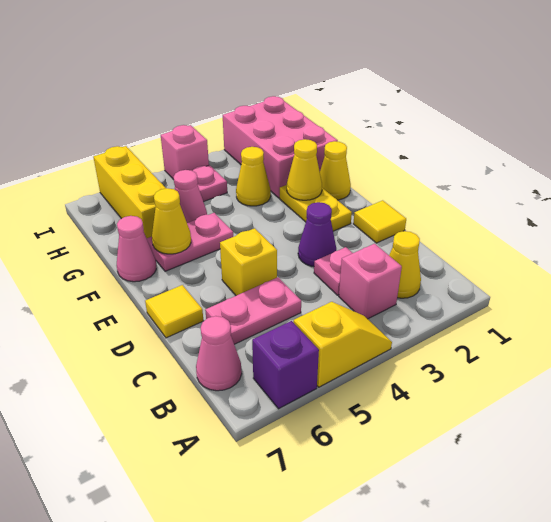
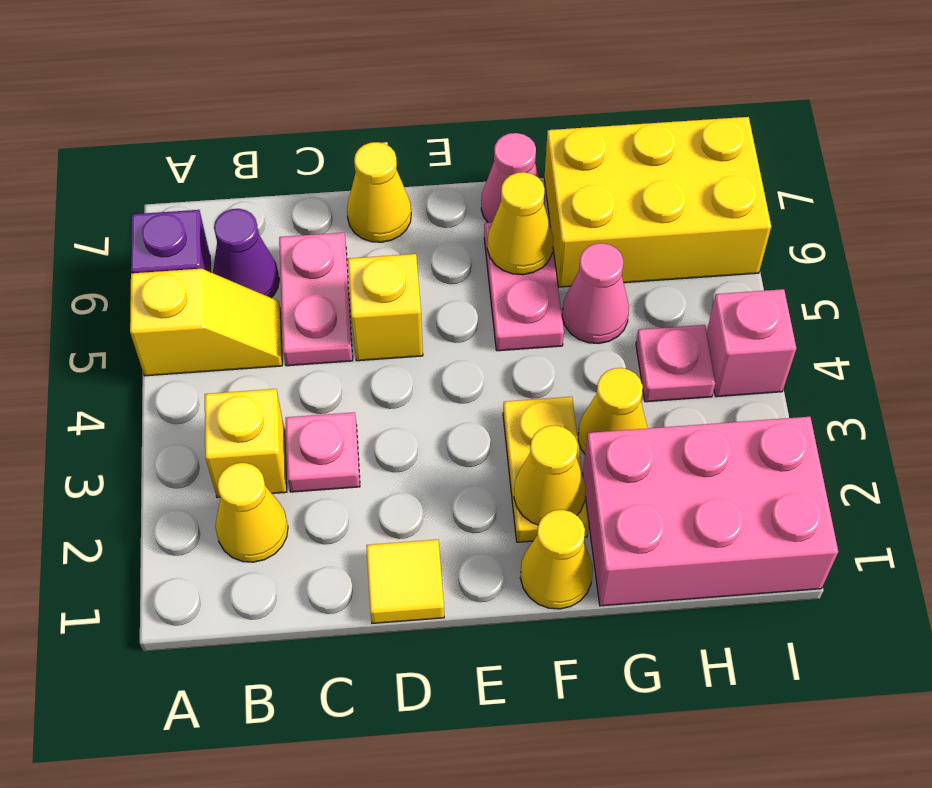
yellow slope A4:A5 level 1 top 5 -> yellow slope A5:B5 level 1 top A
pink brick B3 level 1 -> yellow brick B3 level 1
pink cone B7 level 1 -> none
purple cone D3 level 1 -> purple cone B6 level 1
yellow tile D7 level 1 -> yellow cone D7 level 1
yellow plate E2:F2 level 1 -> yellow plate F2:F3 level 1
yellow brick G6:I6 level 1 -> yellow brick G6:I7 level 1

